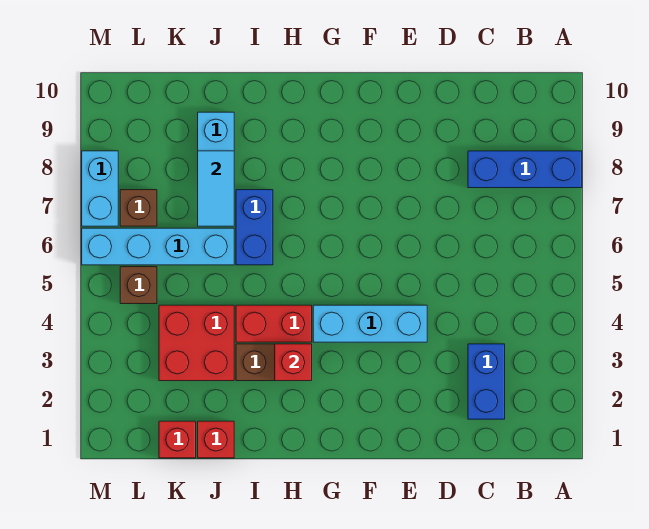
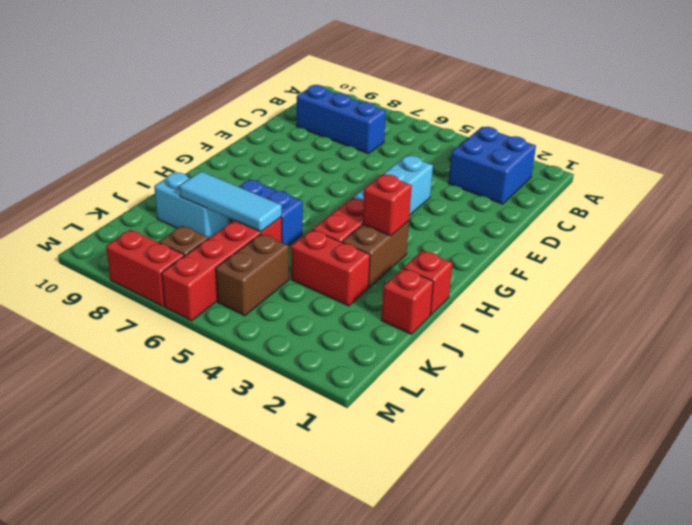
blue brick A8:C8 level 1 -> blue brick C7:C9 level 1
blue brick C2:C3 level 1 -> blue brick B2:C3 level 1
red brick J3:K4 level 1 -> red brick J3:J4 level 1
cyan brick J6:M6 level 1 -> red brick J6:M6 level 1
cyan tile J7:J8 level 2 -> cyan tile J6:J8 level 2
red brick K1 level 1 -> red brick I1 level 1
brown brick L5 level 1 -> brown brick K5:L5 level 1
cyan brick M7:M8 level 1 -> red brick M7:M8 level 1

